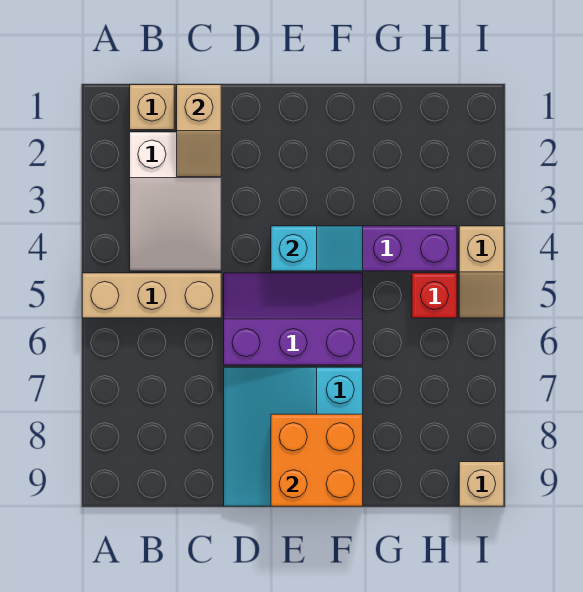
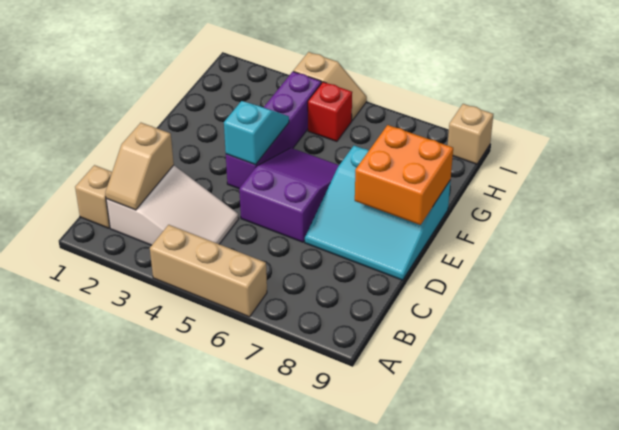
tan brick A5:C5 level 1 -> tan brick A4:A6 level 1
tan slope C1:C2 level 2 top 1 -> tan slope B2:C2 level 2 top C
purple slope D5:F6 level 1 top 6 -> purple slope D5:F6 level 1 top D

